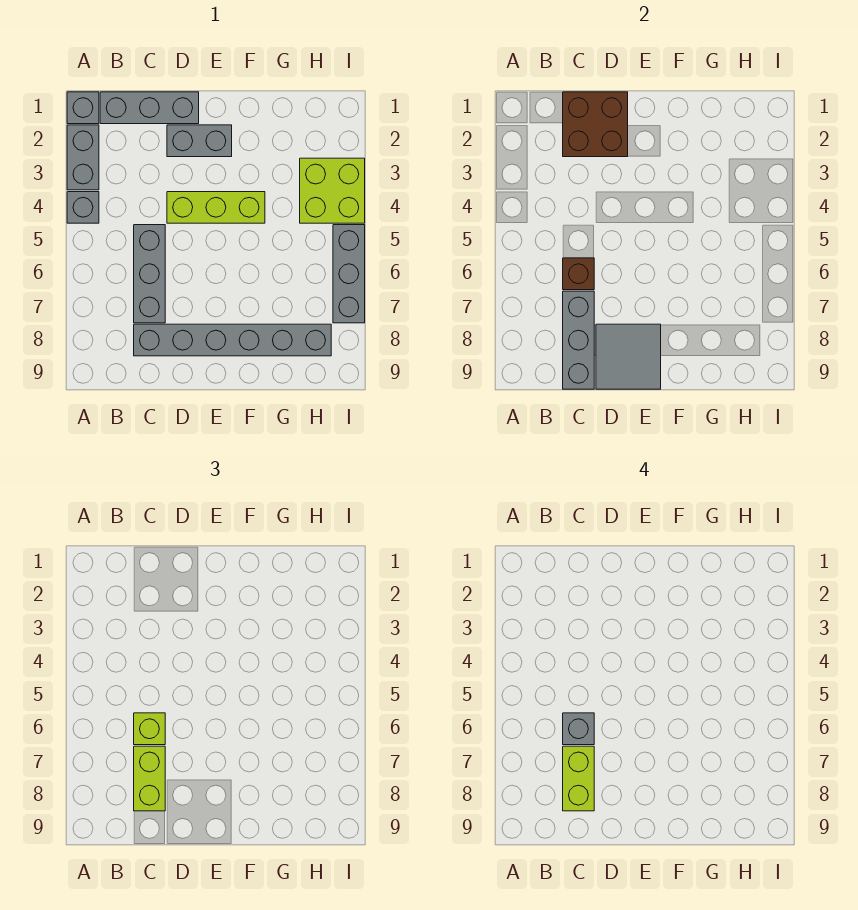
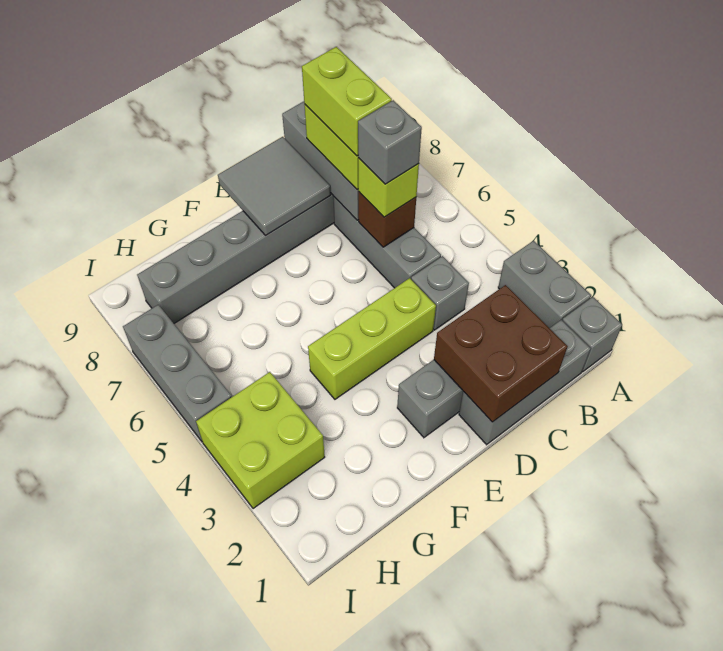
grey brick A4 level 1 -> grey brick C4 level 1

